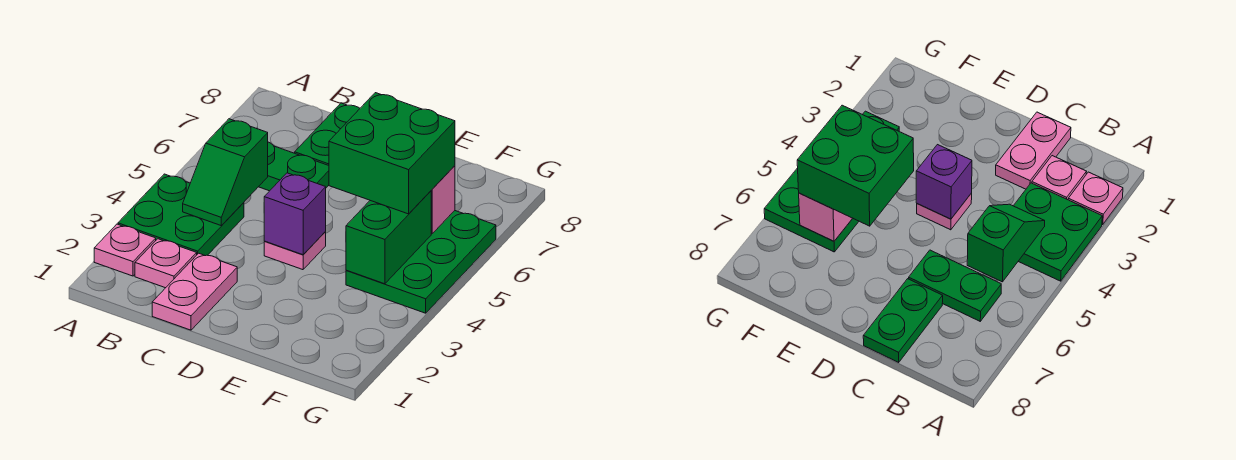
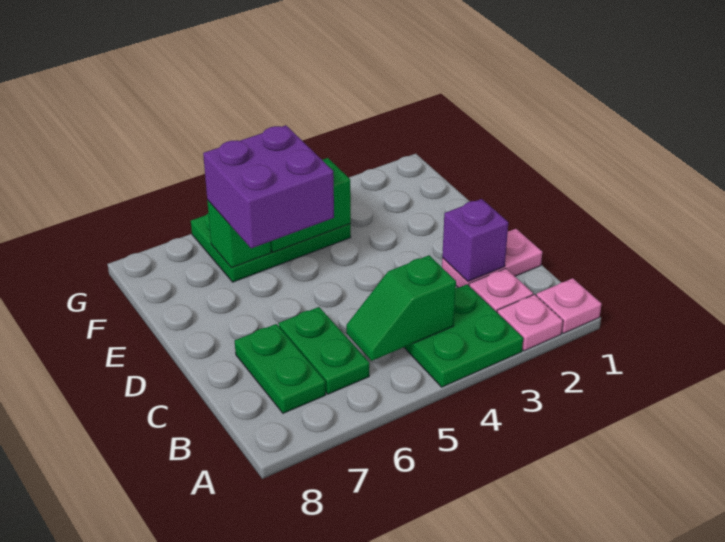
green slope B4:B5 level 2 top 5 -> green slope B4:B5 level 2 top 4
green plate C7:C8 level 1 -> green plate B7:C7 level 1
pink plate D4 level 1 -> pink plate A1 level 1
purple brick D4 level 2 -> purple brick C2 level 2
green brick E5:F6 level 3 -> purple brick E5:F6 level 3
pink brick F6 level 2 -> green brick F6 level 2

